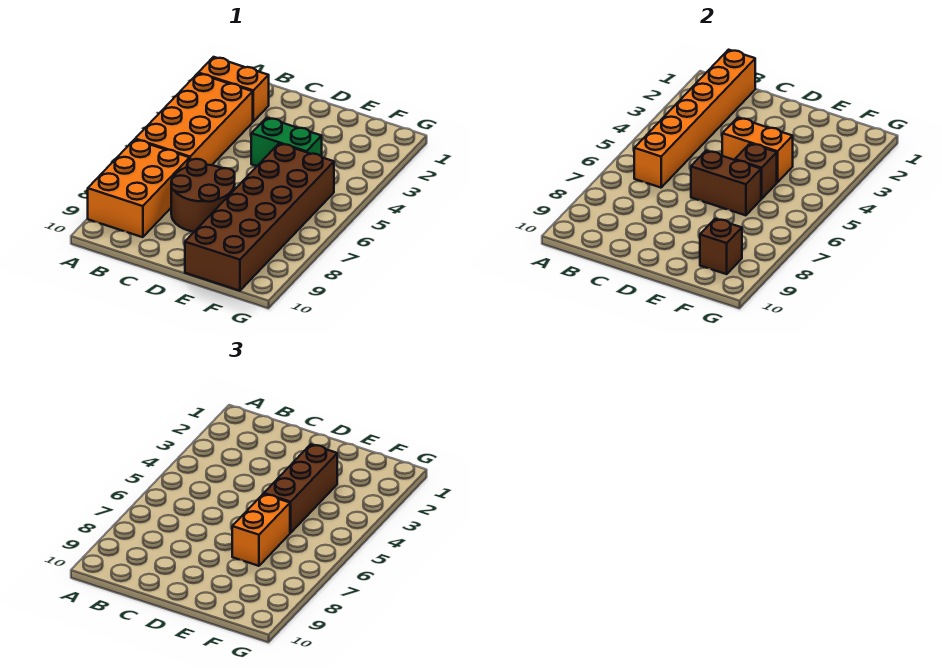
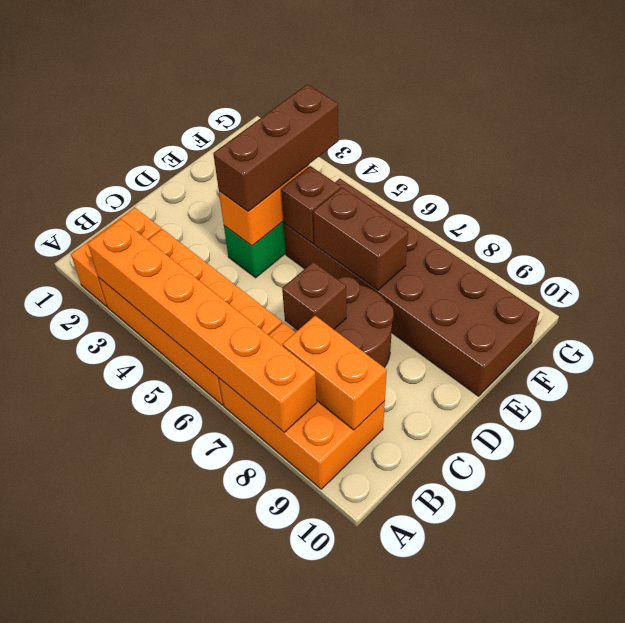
orange brick B1:B6 level 2 -> orange brick A3:A8 level 2
brown brick D6:E6 level 2 -> brown brick E6:E7 level 2
brown brick E3:E5 level 3 -> brown brick D4:F4 level 3
orange brick E6:E7 level 3 -> orange brick B8:B9 level 2
brown brick F9 level 2 -> brown brick C7 level 2

